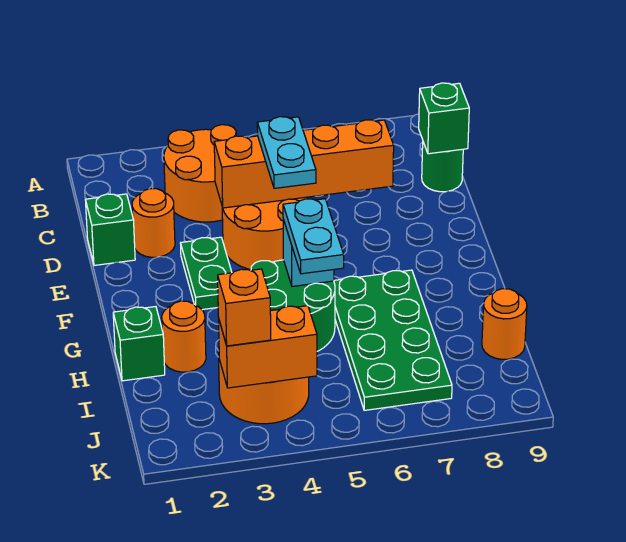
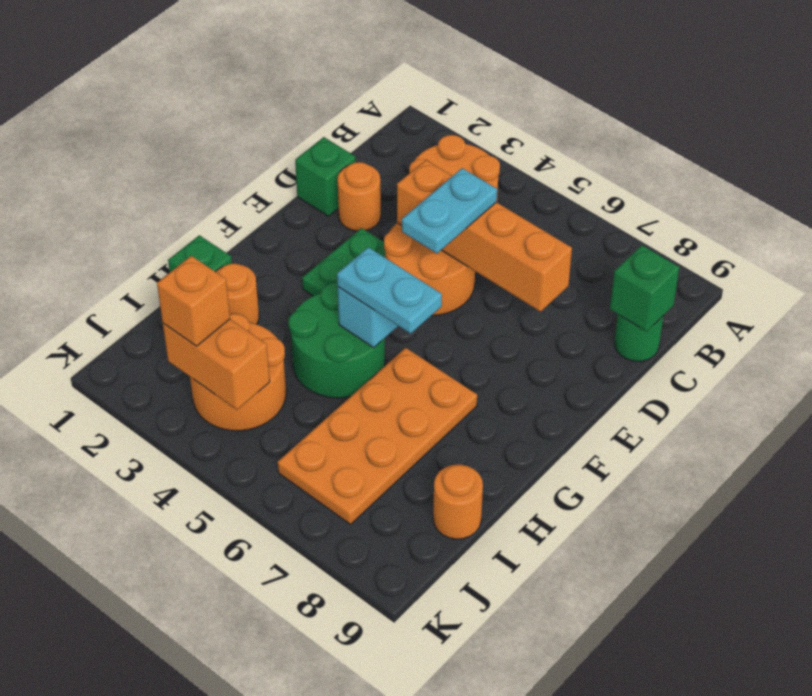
cyan plate G5:H5 level 3 -> cyan plate G5:G6 level 3
green plate G6:J7 level 1 -> orange plate G6:J7 level 1

